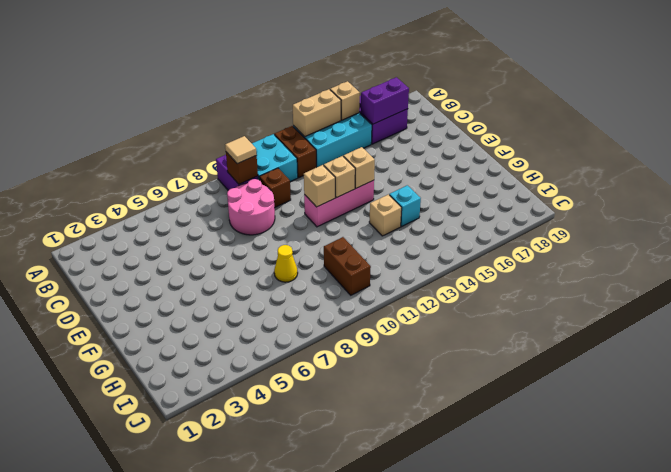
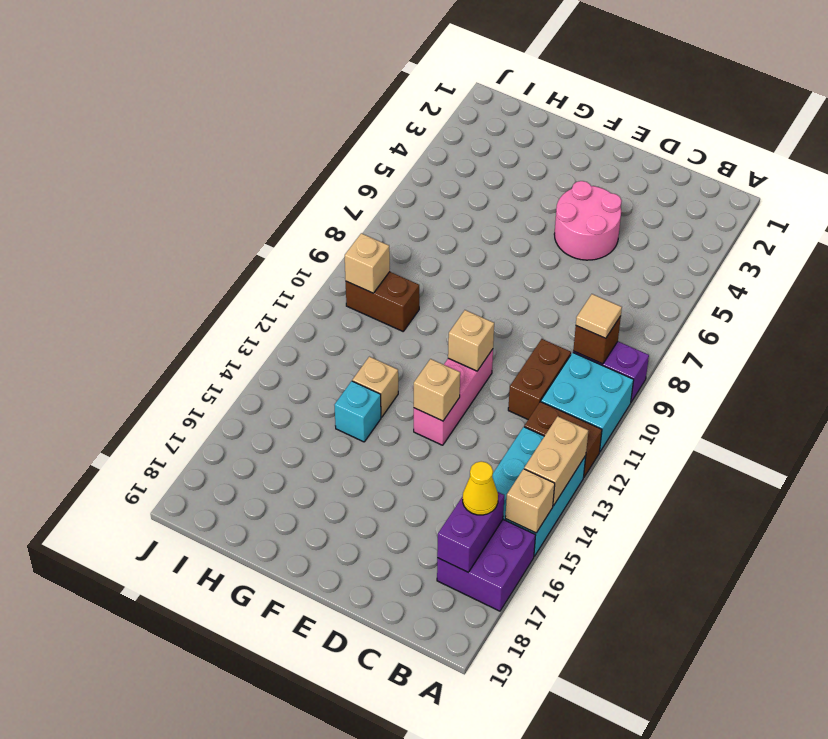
pink round brick C8:D9 level 1 -> pink round brick D4:E5 level 1
brown brick C10 level 1 -> brown brick C10:C11 level 1
tan brick E12 level 2 -> tan brick I10 level 2
yellow cone G8 level 1 -> yellow cone B16 level 3

